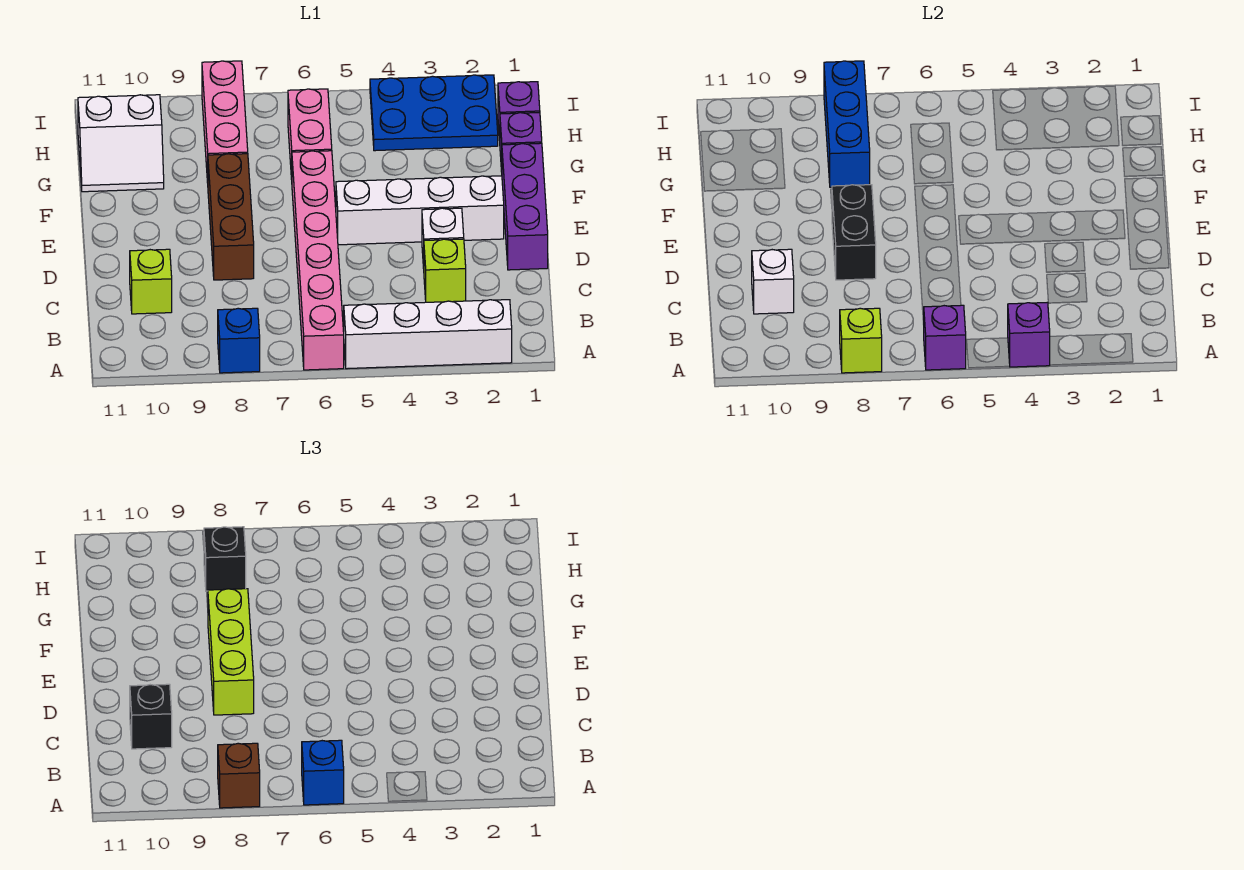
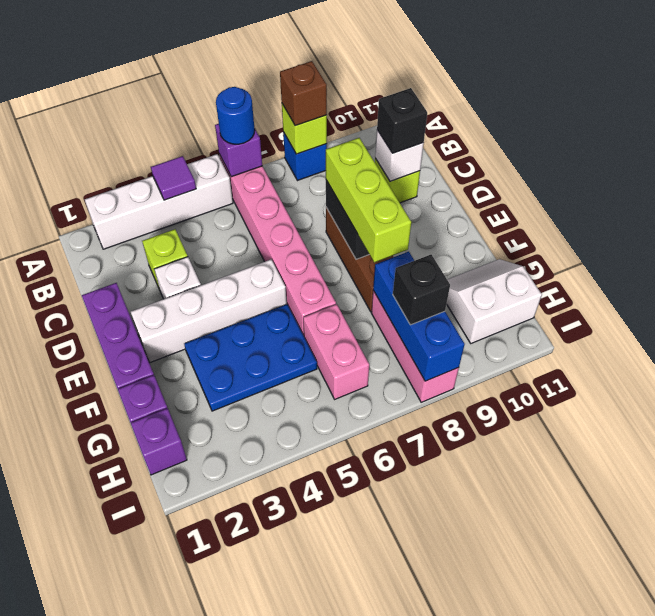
purple brick A4 level 2 -> purple tile A4 level 2
blue brick A6 level 3 -> blue round brick A6 level 3
blue plate H2:I4 level 1 -> blue plate F3:G5 level 1

